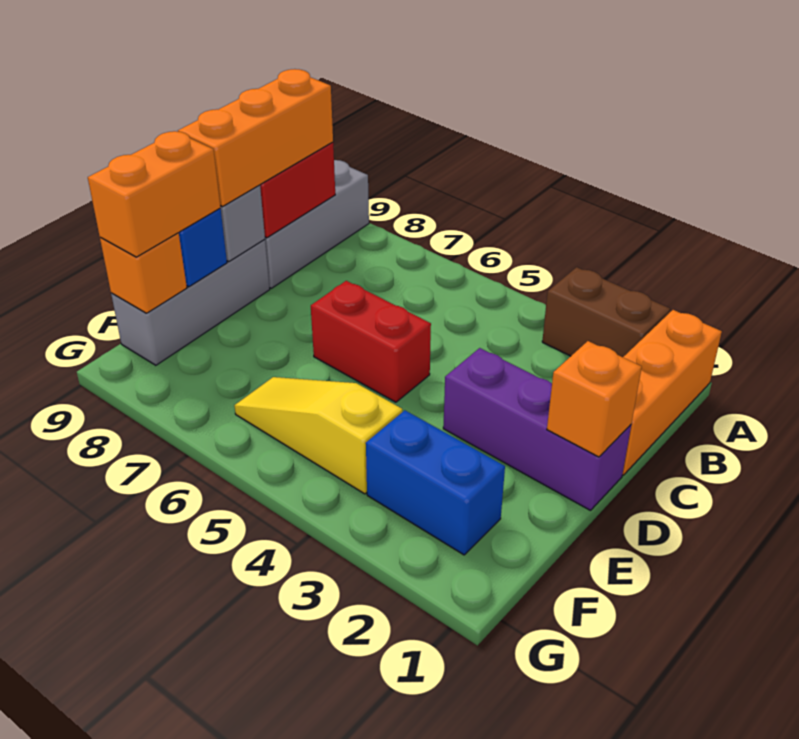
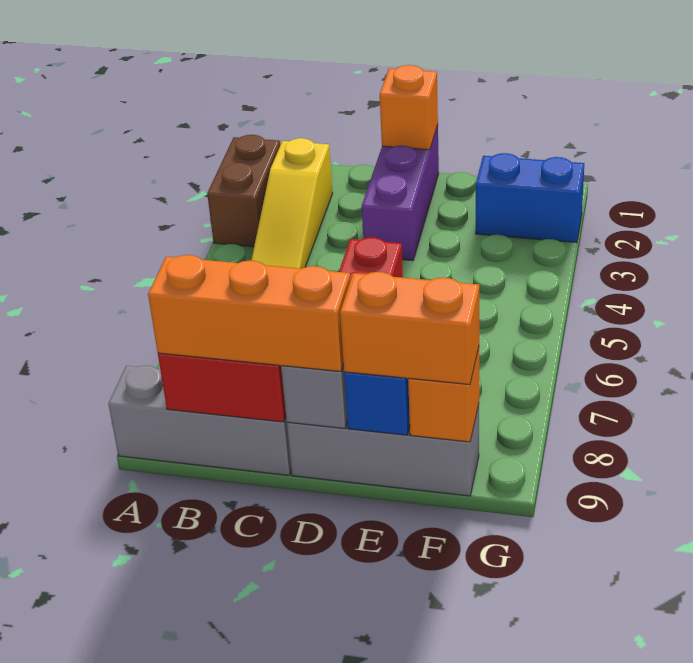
orange brick A1:C1 level 1 -> none
blue brick F2:F3 level 1 -> blue brick F2:G2 level 1
yellow slope F4:F6 level 1 top 4 -> yellow slope B2:B4 level 1 top 2

